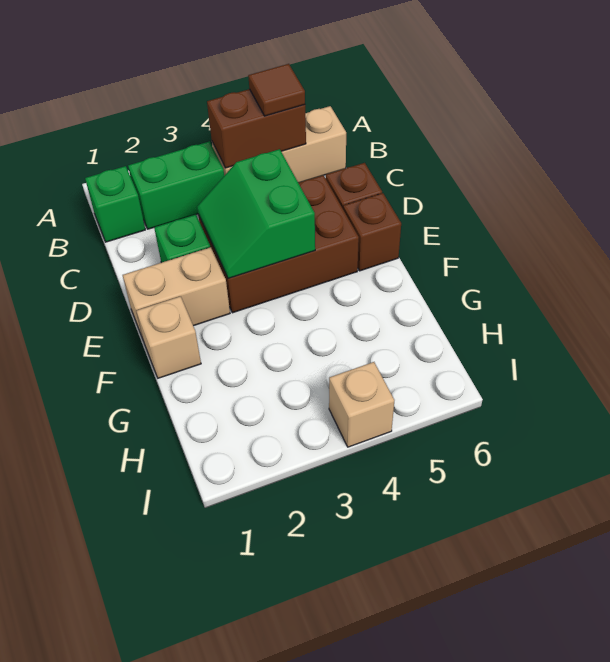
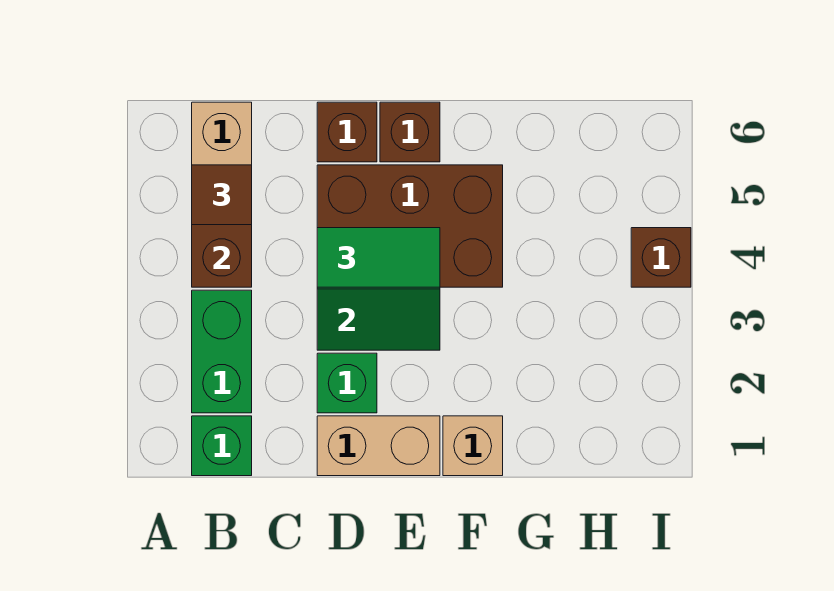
brown brick D3:E5 level 1 -> brown brick D4:F5 level 1
none -> green tile D4:E4 level 3
tan brick E1:E2 level 1 -> tan brick D1:E1 level 1
tan brick I4 level 1 -> brown brick I4 level 1

